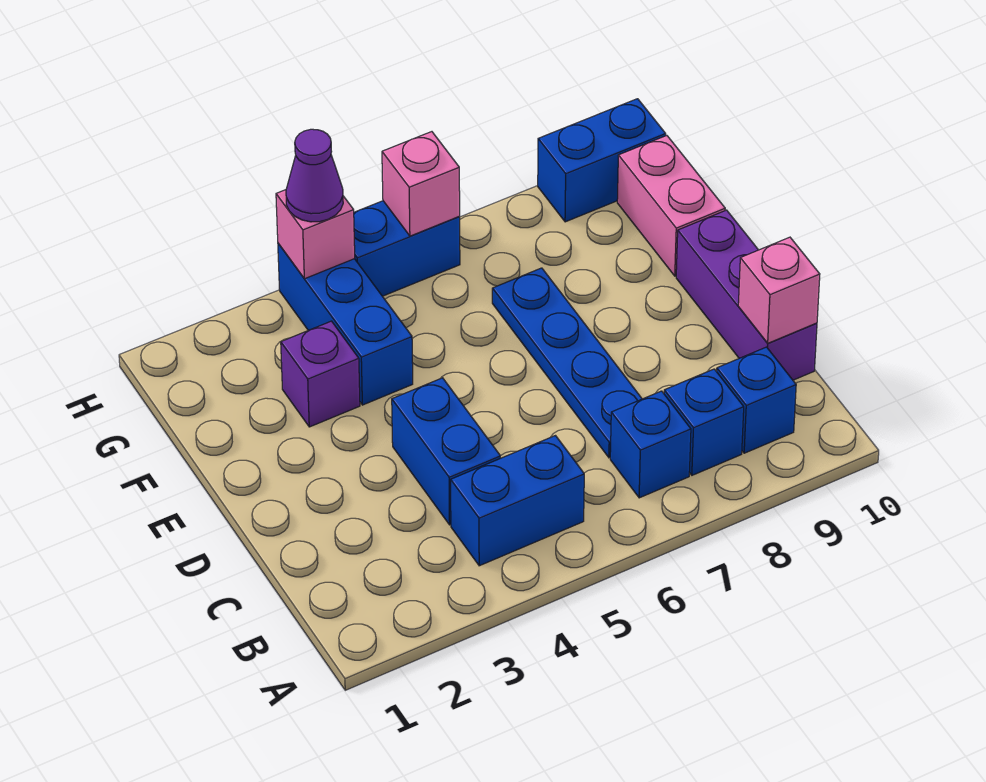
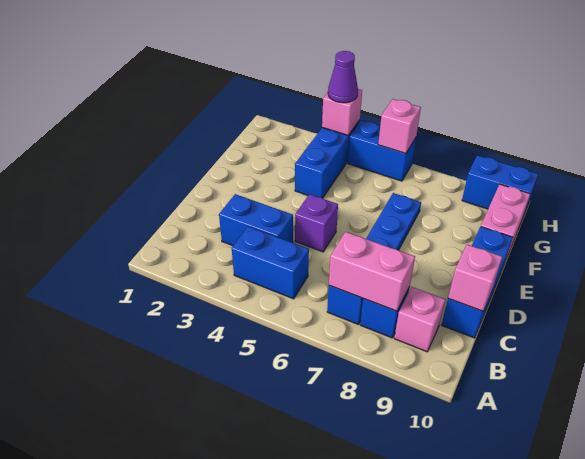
none -> pink brick B7:B8 level 2
blue brick B9 level 1 -> pink brick B9 level 1
blue brick C4:D4 level 1 -> blue brick C3:C4 level 1
purple brick C10:E10 level 1 -> blue brick C10:E10 level 1
purple brick F3 level 1 -> purple brick D5 level 1

